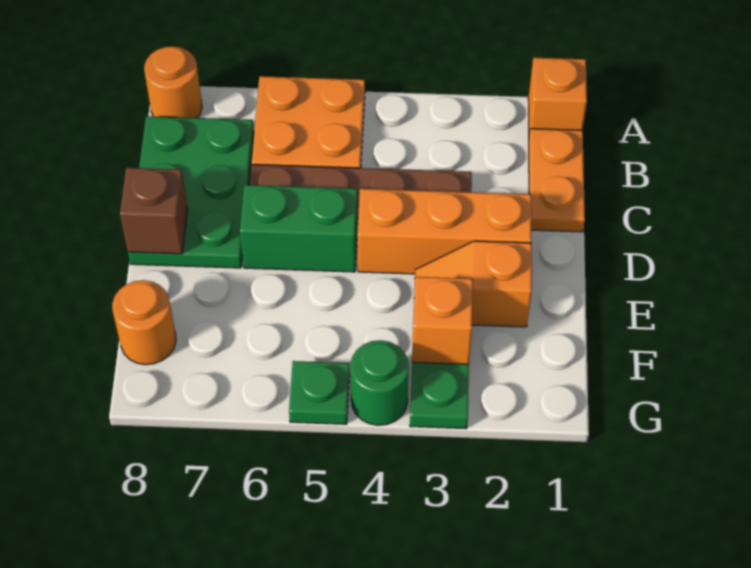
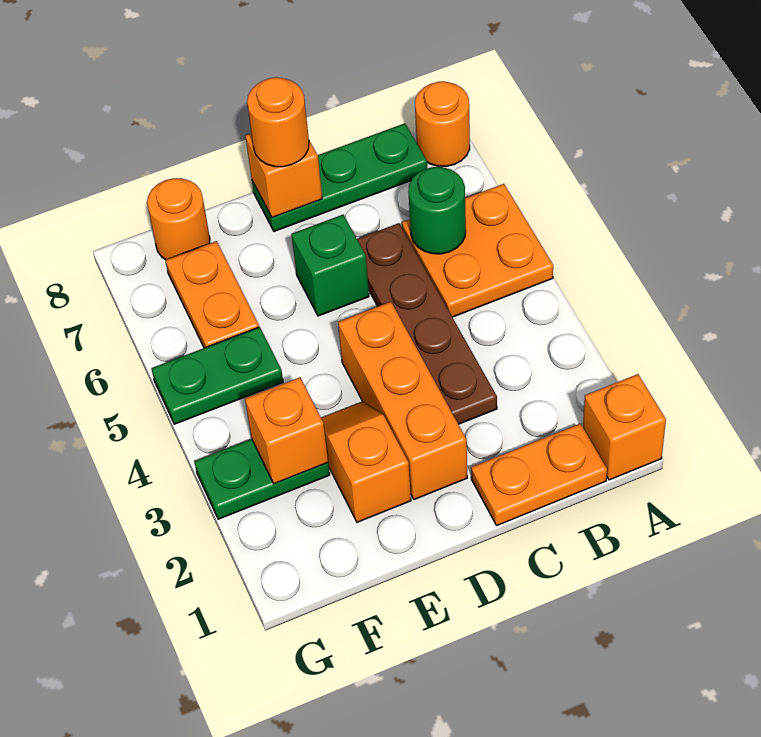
green plate B7:D8 level 1 -> green plate B8:D8 level 1
green brick D5:D6 level 1 -> green brick D6 level 1
brown brick D8 level 2 -> orange brick D8 level 2
none -> orange round brick D8 level 3
none -> orange plate F6:F7 level 1
green round brick G4 level 1 -> green round brick B6 level 2
green plate G5 level 1 -> green plate F5:G5 level 1

